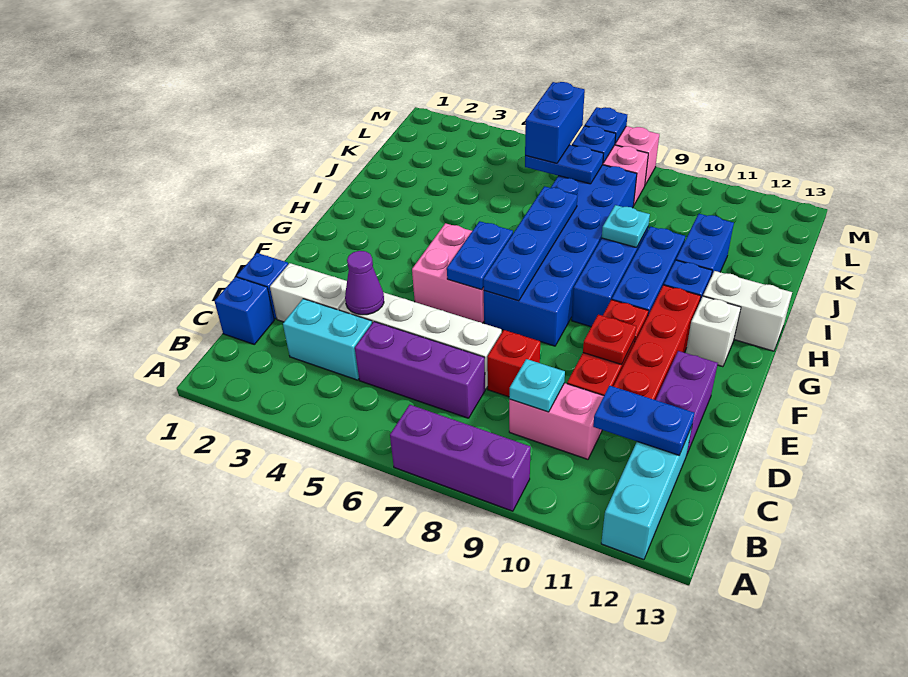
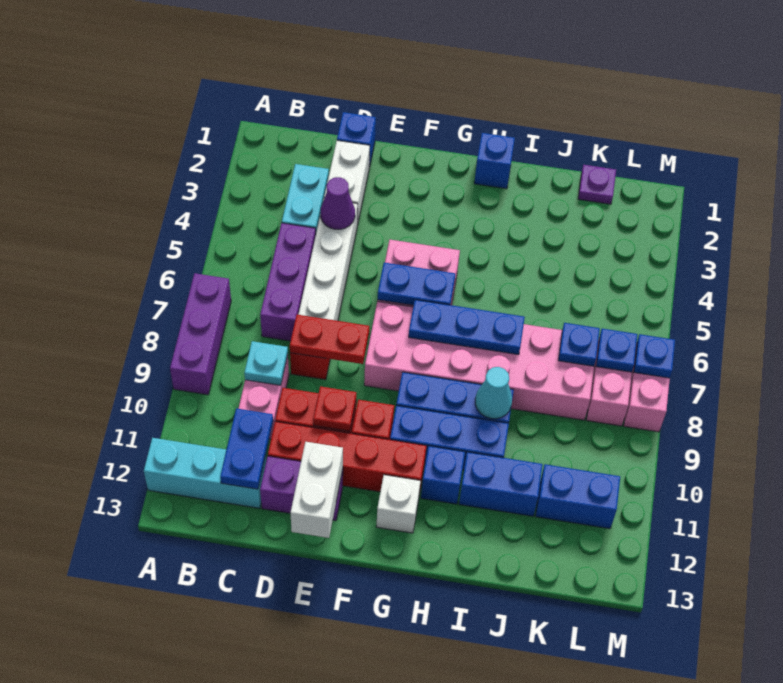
blue brick C1 level 1 -> blue brick H1 level 1
none -> red plate D8:E8 level 2
blue brick F7:K8 level 1 -> pink brick F7:K8 level 1
blue plate F7:I7 level 2 -> blue plate G7:I7 level 2
white brick H12:H13 level 1 -> white brick E12:E13 level 2
cyan plate I9 level 2 -> cyan cone I9 level 2
none -> purple plate K1 level 1
blue plate K6:K7 level 2 -> blue plate K7 level 2
blue brick K6:L6 level 3 -> blue brick K11:L11 level 1

